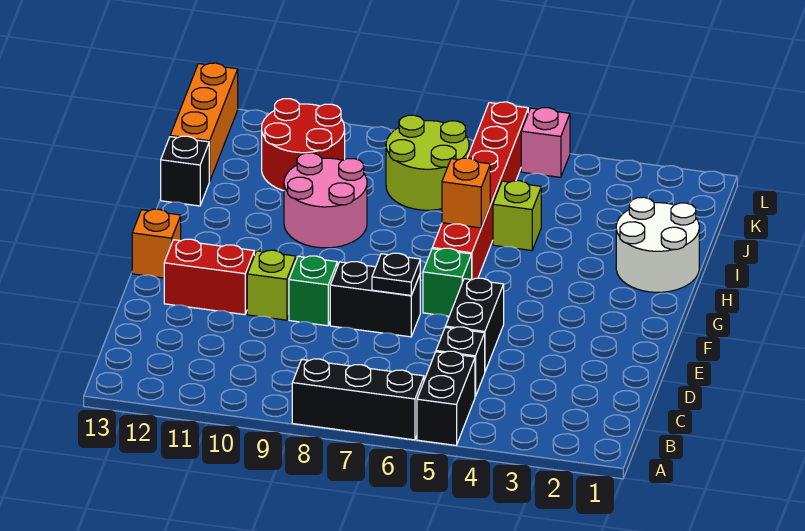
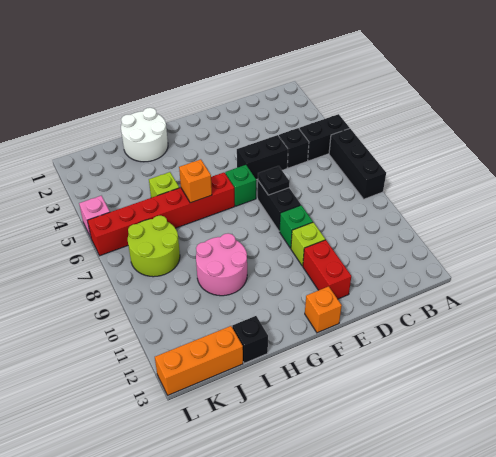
red round brick J10:K11 level 1 -> none

